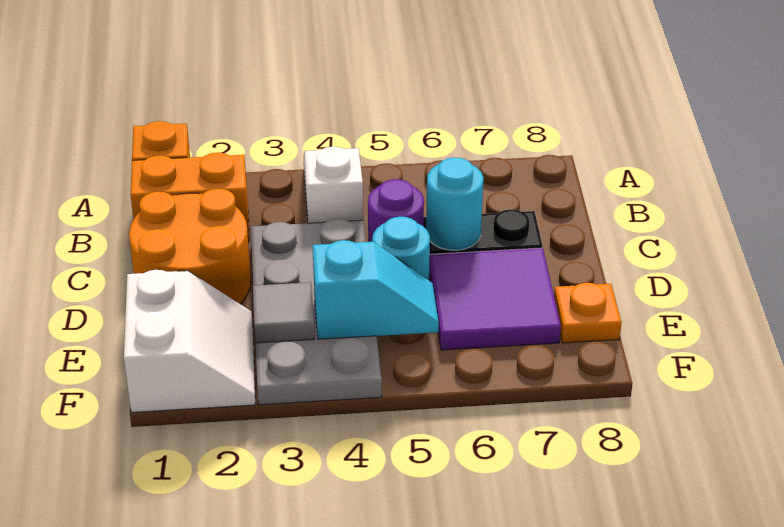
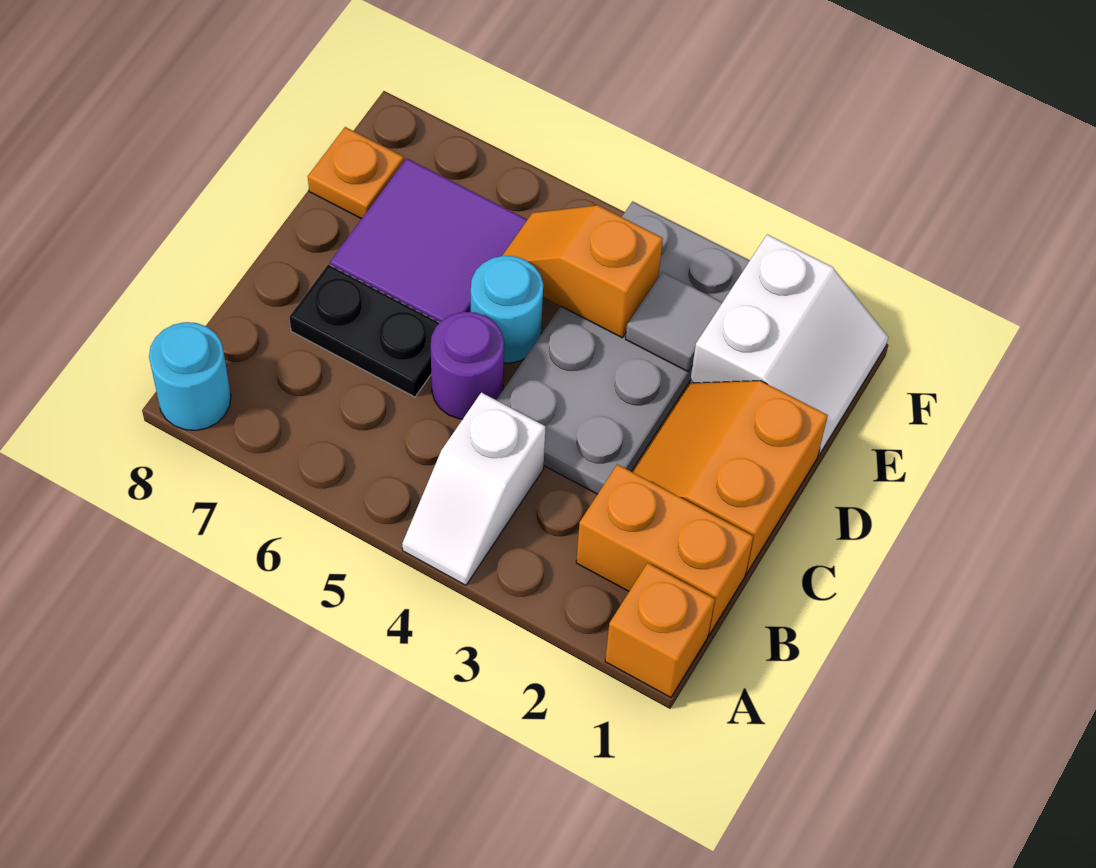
orange round brick C1:D2 level 1 -> orange slope C1:D2 level 1 top 1
cyan round brick C6 level 2 -> cyan round brick A8 level 1
white slope E1:F2 level 1 top 1 -> white slope E1:F2 level 1 top 2
cyan slope E4:E5 level 2 top 4 -> orange slope E4:E5 level 2 top 4

